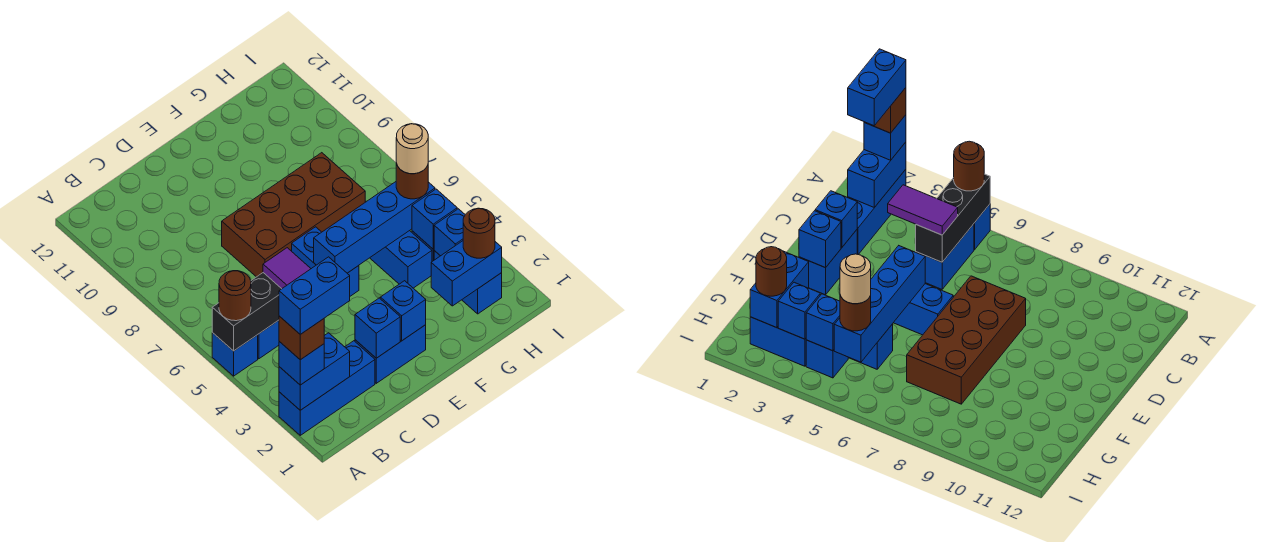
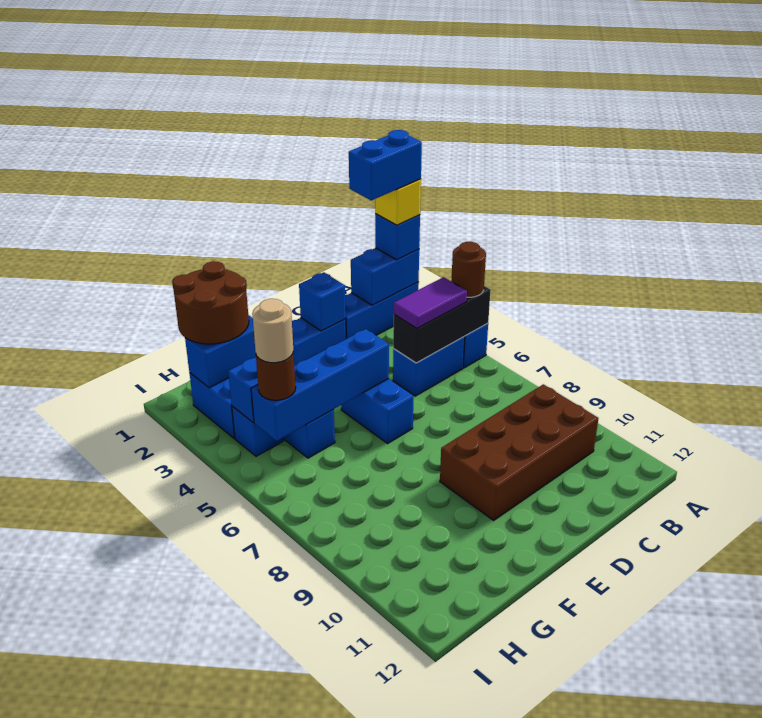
brown brick A2 level 4 -> yellow brick A2 level 4
purple tile C4:C5 level 3 -> purple tile B5:C5 level 3
brown brick D7:G8 level 1 -> brown brick B9:E10 level 1
blue brick E2 level 2 -> none
brown round brick H2 level 3 -> brown round brick G1:H2 level 3
blue brick H3 level 2 -> none

